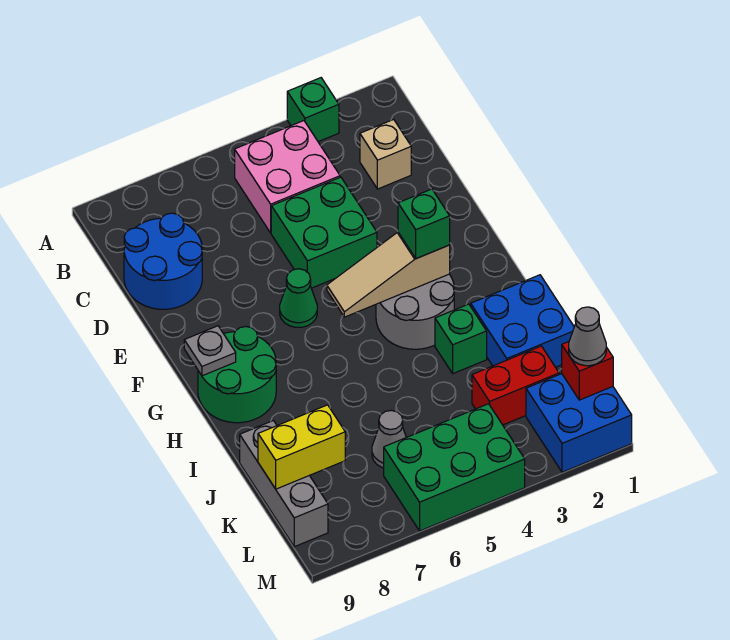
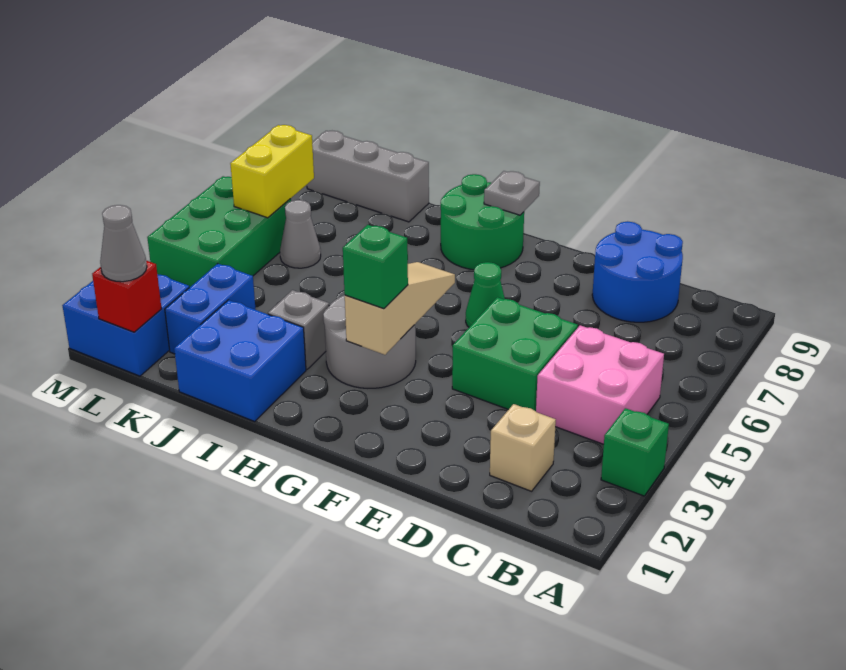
green brick I3 level 1 -> grey brick I3 level 1
red brick K2:K3 level 1 -> blue brick K2:K3 level 1
yellow brick K8:K9 level 2 -> yellow brick L6:L7 level 2

